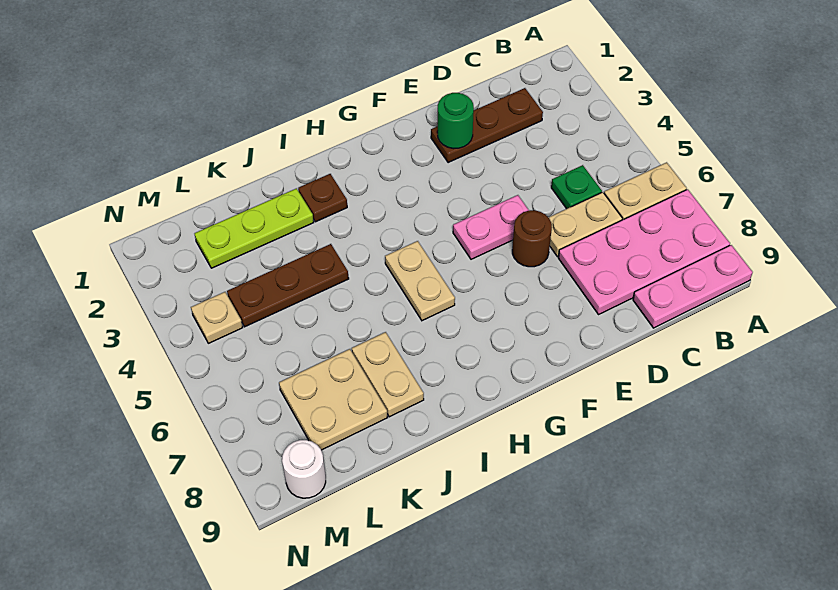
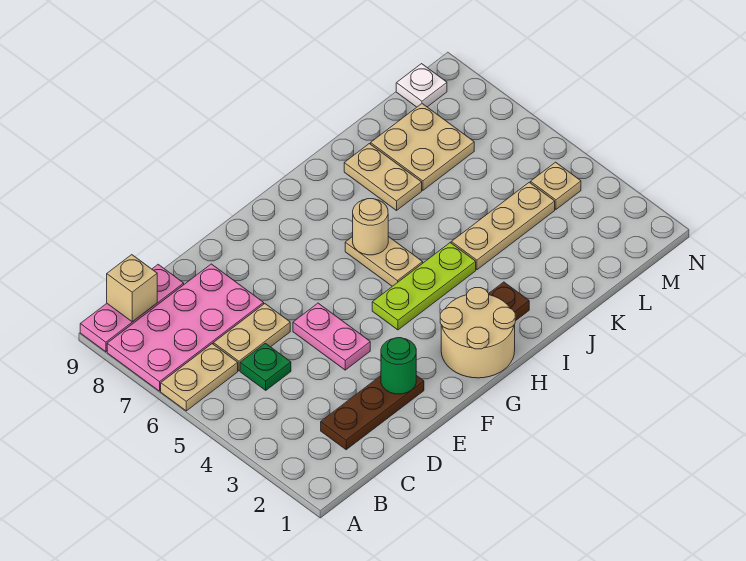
none -> tan brick B9 level 2
pink plate E5:F5 level 1 -> pink plate E4:E5 level 1
brown round brick E6 level 1 -> none
none -> tan round brick G1:H2 level 1
none -> tan round brick H6 level 2
lime plate J2:L2 level 1 -> lime plate G4:I4 level 1
brown plate J4:L4 level 1 -> tan plate J4:L4 level 1
white round brick M9 level 1 -> white plate M9 level 1

